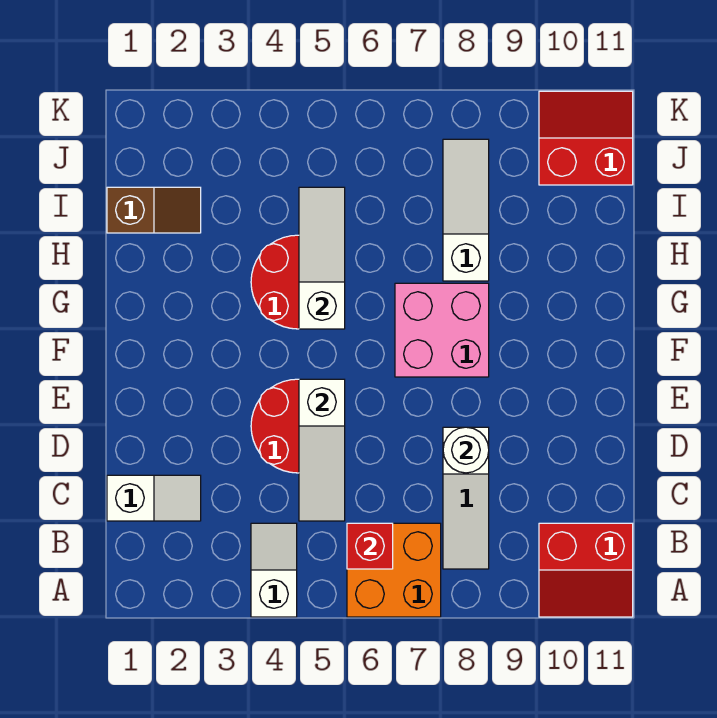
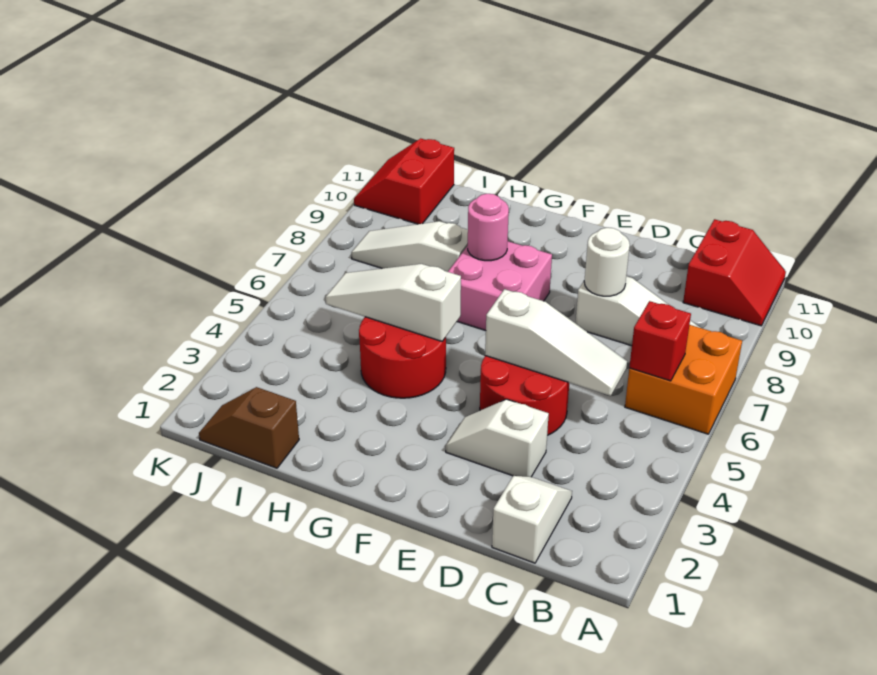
white slope A4:B4 level 1 top A -> white slope D3:E3 level 1 top D
none -> pink round brick G8 level 2
brown slope I1:I2 level 1 top 1 -> brown slope I1:J1 level 1 top I

